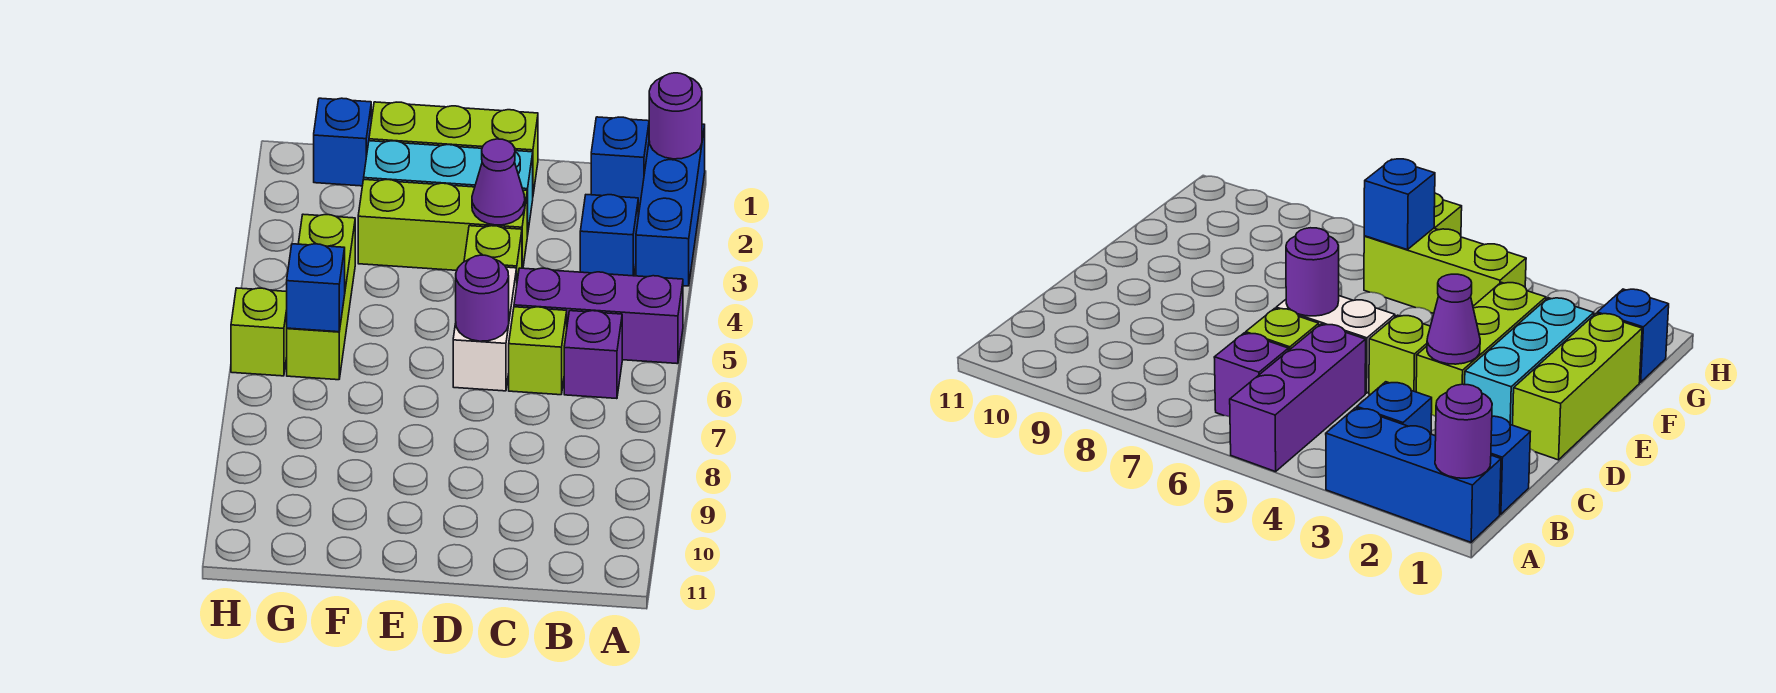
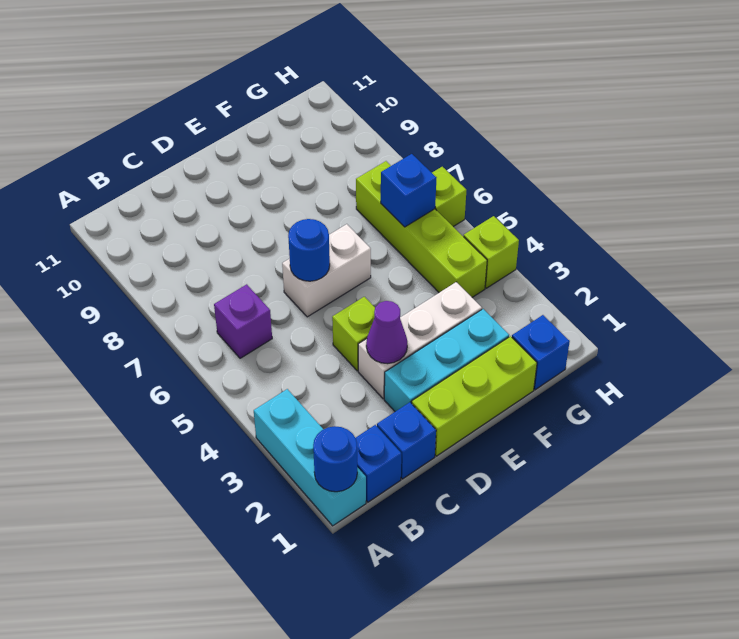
blue brick A1:A3 level 1 -> cyan brick A1:A3 level 1
purple round brick A1 level 2 -> blue round brick A1 level 2
purple brick A5:C5 level 1 -> none
blue brick B3 level 1 -> blue brick C1 level 1
lime brick C6 level 1 -> lime brick H4 level 1
lime brick D3:F3 level 1 -> white brick D3:F3 level 1
white brick D5:D6 level 1 -> white brick D6:E6 level 1
purple round brick D6 level 2 -> blue round brick D6 level 2
lime brick G4:G6 level 1 -> lime brick G4:G7 level 1

